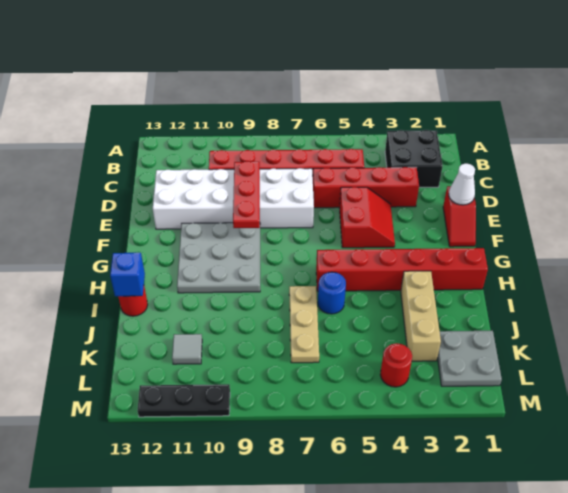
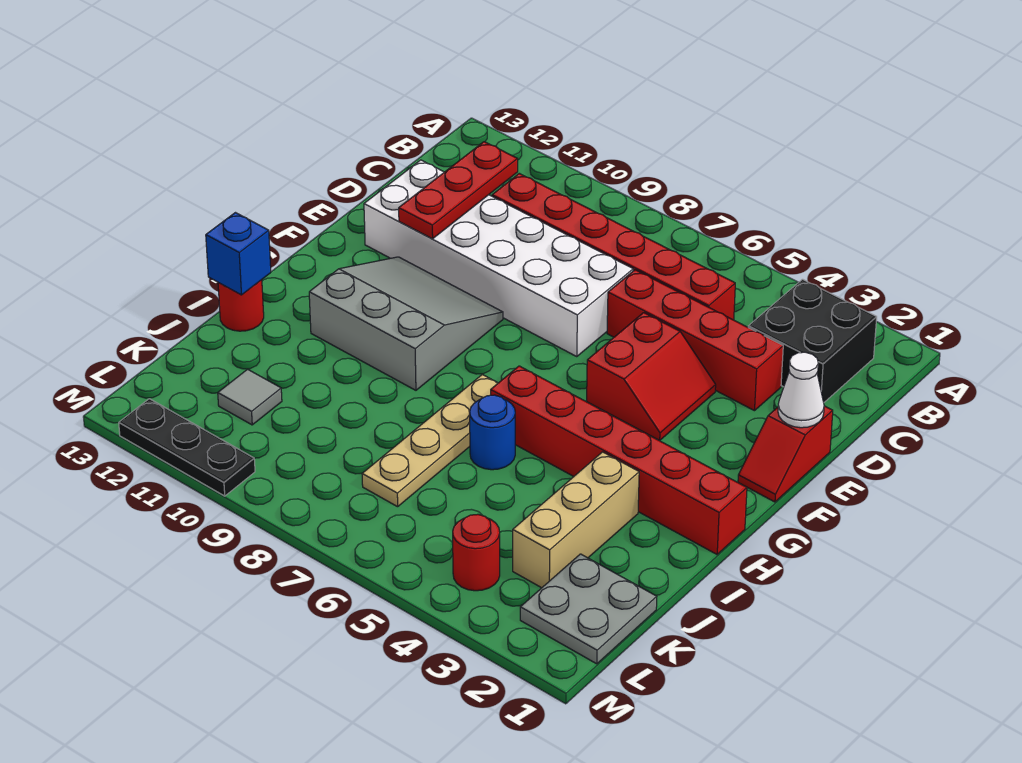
red plate D9:F9 level 2 -> red plate C11:E11 level 2
grey plate F9:H11 level 1 -> grey slope F9:H11 level 1 top H
tan plate I7:K7 level 1 -> tan plate H7:K7 level 1

